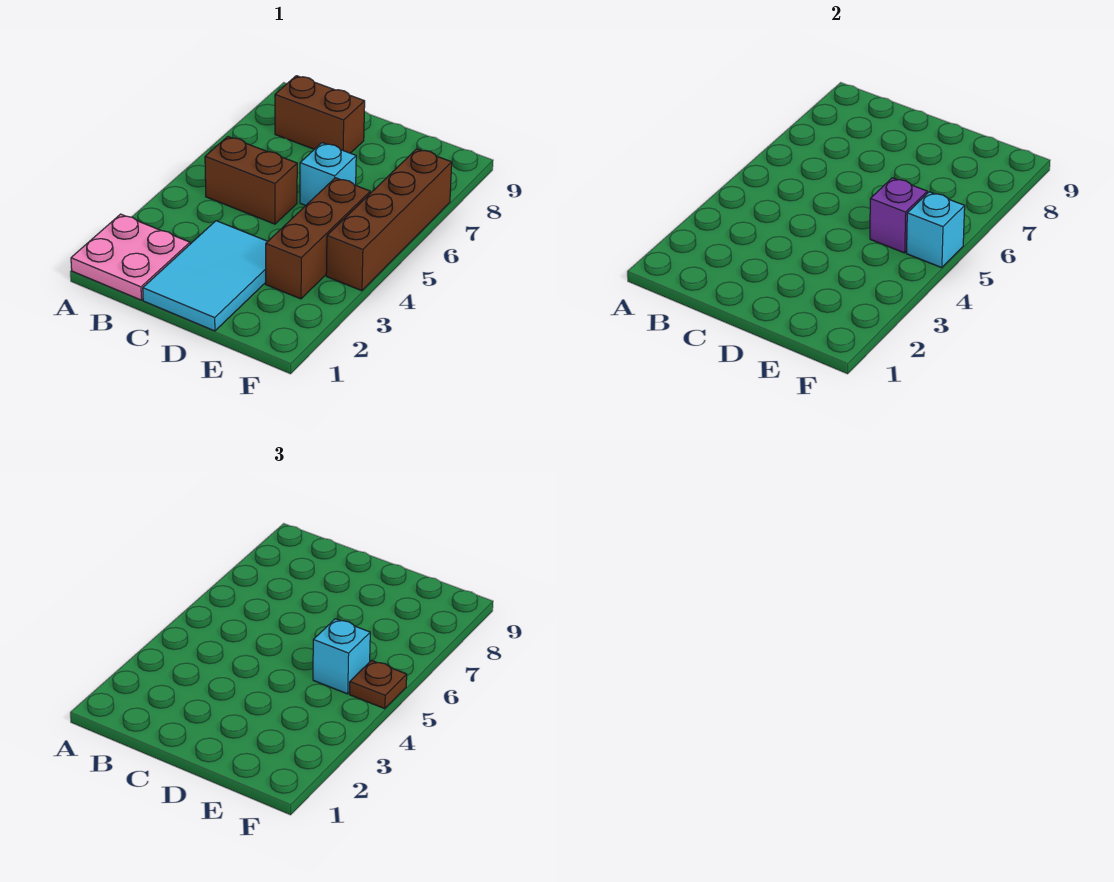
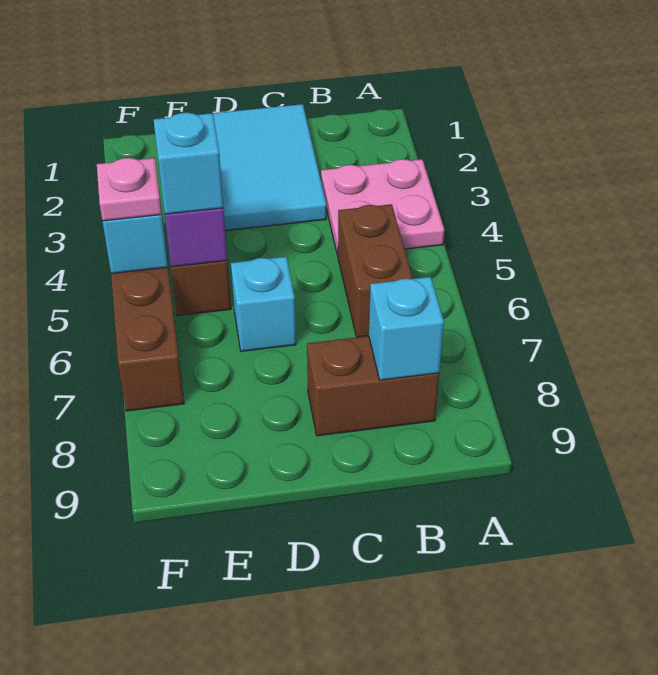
pink plate A1:B2 level 1 -> pink plate A3:B4 level 1
brown brick B5:C5 level 1 -> brown brick B5:B6 level 1
none -> cyan brick B8 level 2
brown plate F5 level 3 -> pink plate F5 level 3

